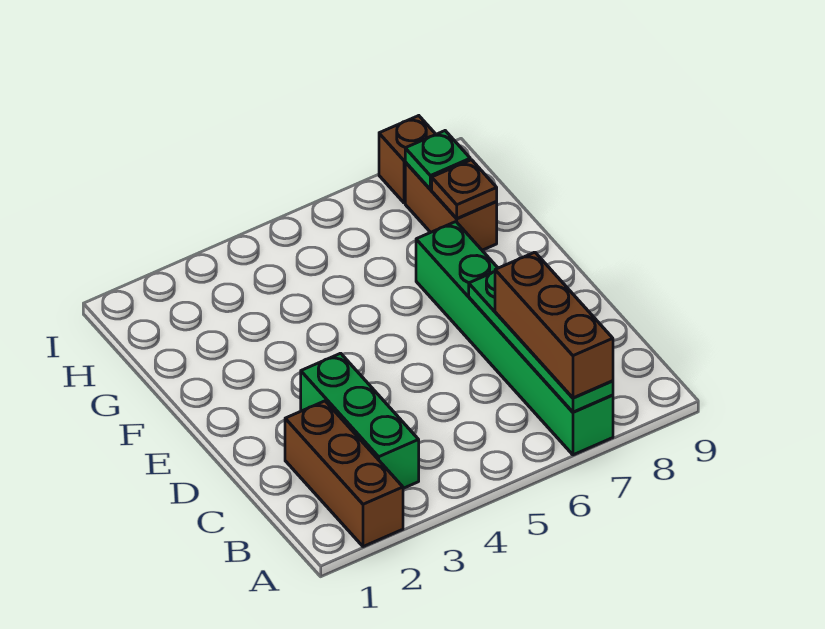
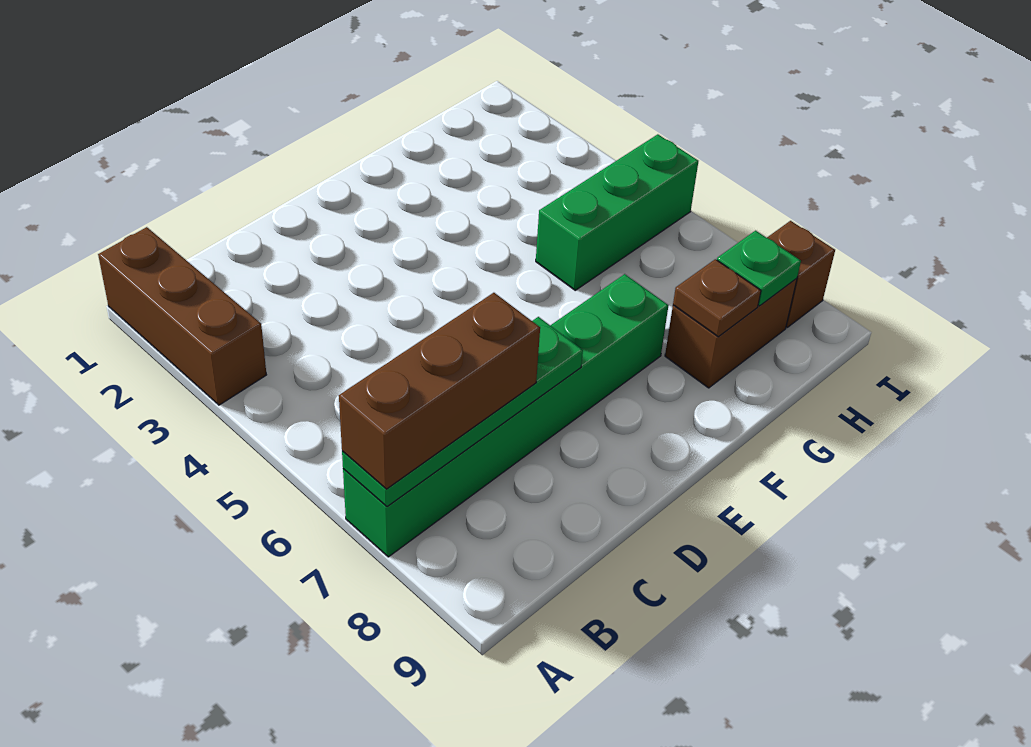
brown brick A2:C2 level 1 -> brown brick A1:A3 level 1
green brick B3:D3 level 1 -> green brick G5:I5 level 1

